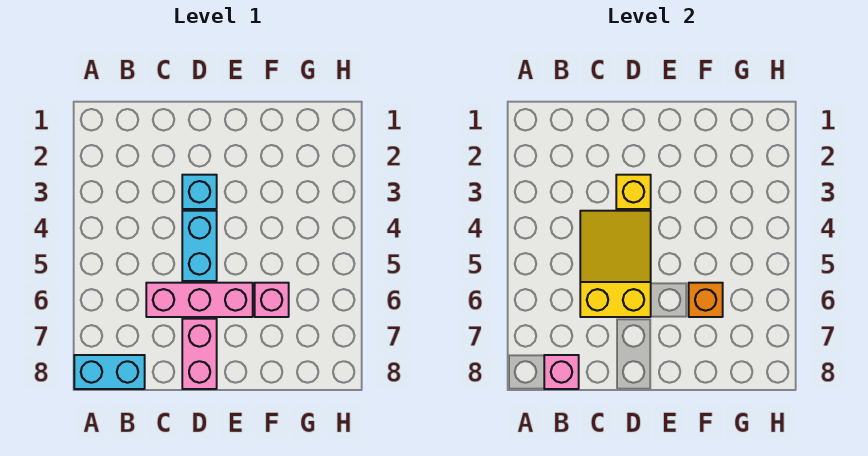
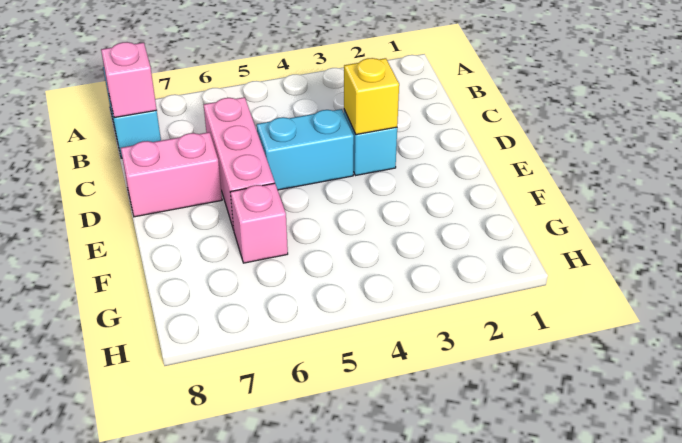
yellow slope C4:D6 level 2 top 6 -> none
orange brick F6 level 2 -> none

